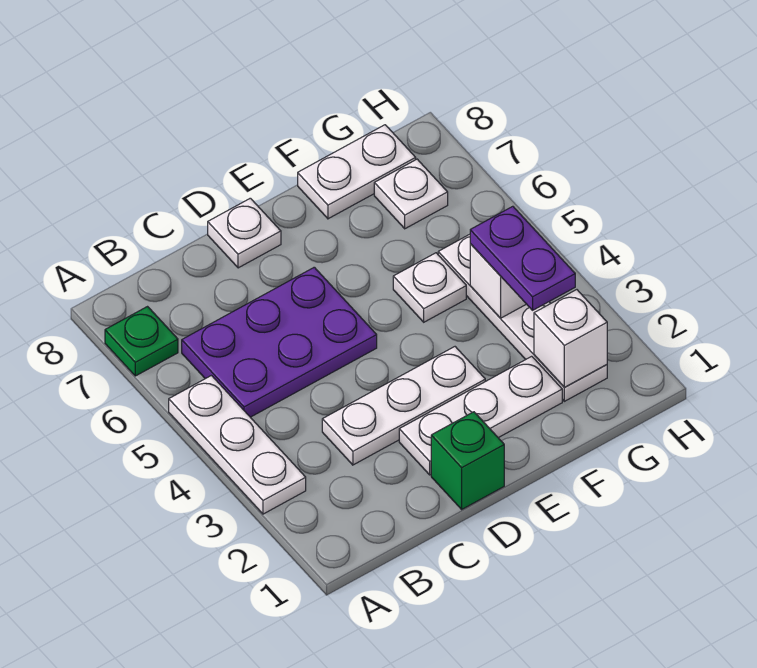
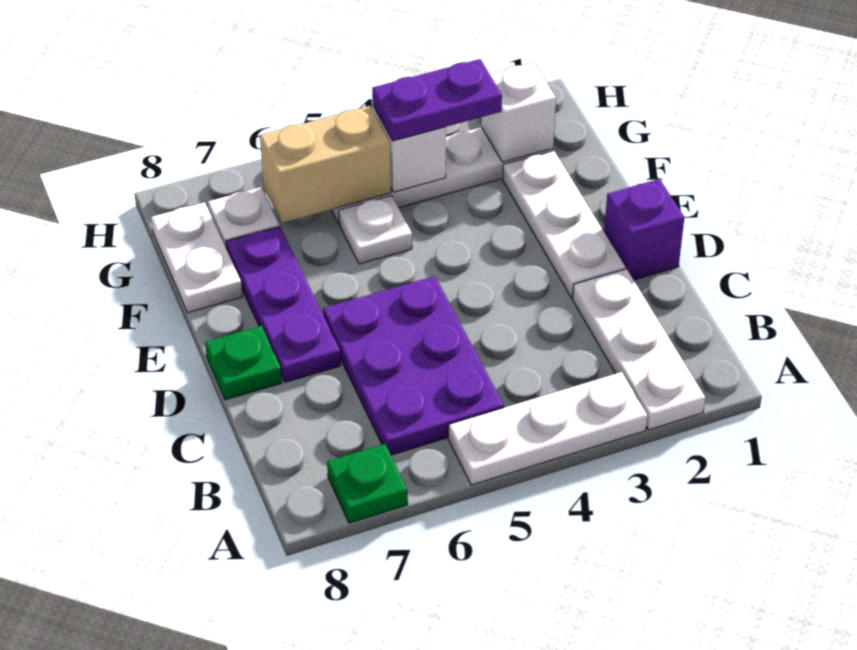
white plate C3:E3 level 1 -> white plate A2:C2 level 1
green brick D1 level 1 -> purple brick D1 level 1
none -> purple plate D7:F7 level 1
white plate D8 level 1 -> green plate D8 level 1
none -> tan brick G5:G6 level 2

